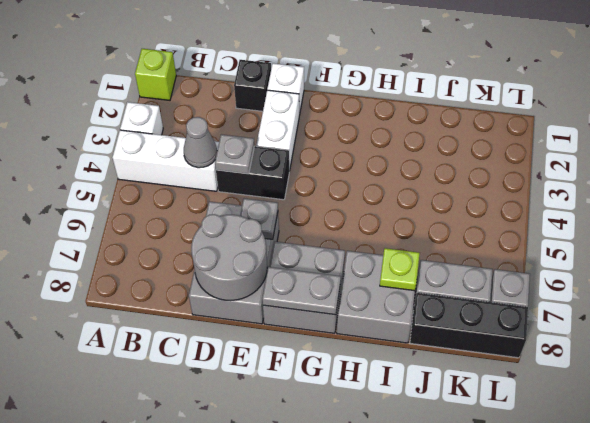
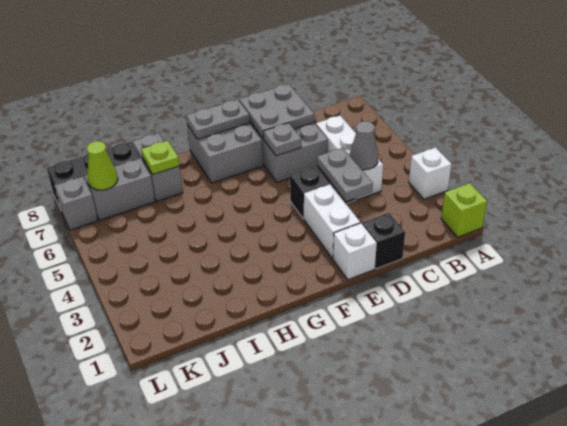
white brick A4:C4 level 1 -> white brick C4:C6 level 1
grey plate D4 level 2 -> grey plate D3:D4 level 2
grey round brick D7:E8 level 2 -> grey plate D7:E8 level 2
grey brick H7:I8 level 1 -> grey brick I7:I8 level 1
none -> lime cone K7 level 2

